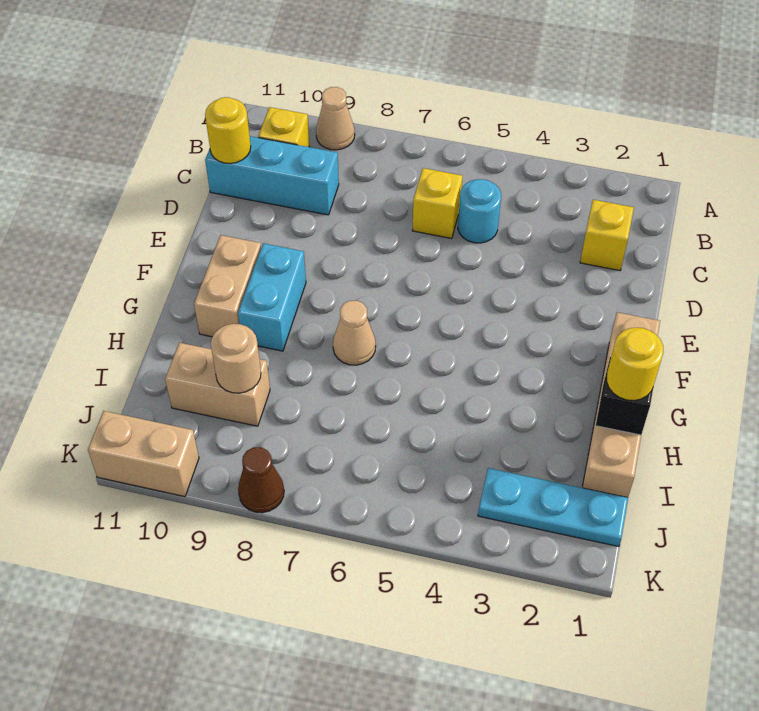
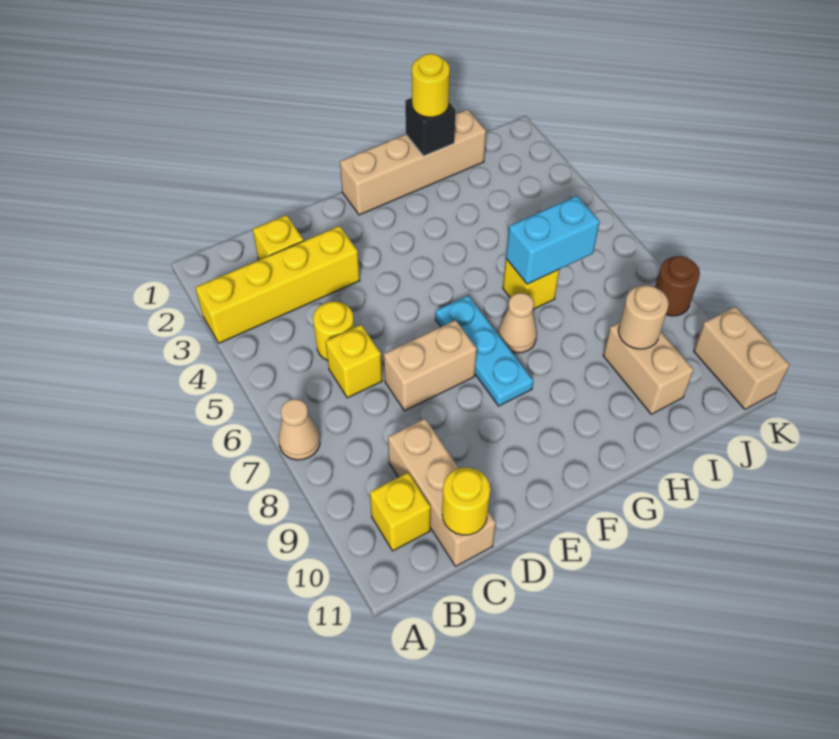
none -> yellow brick A3:D3 level 1
tan cone A9 level 1 -> tan cone A7 level 1
cyan round brick C5 level 1 -> yellow round brick C5 level 1
cyan brick C9:C11 level 1 -> tan brick C9:C11 level 1
cyan brick F9:G9 level 1 -> cyan brick H6:I6 level 2
tan brick F10:G10 level 1 -> tan brick D7:E7 level 1
none -> yellow brick H6 level 1
cyan plate J1:J3 level 1 -> cyan plate F6:F8 level 1
brown cone K8 level 1 -> brown round brick K8 level 1

